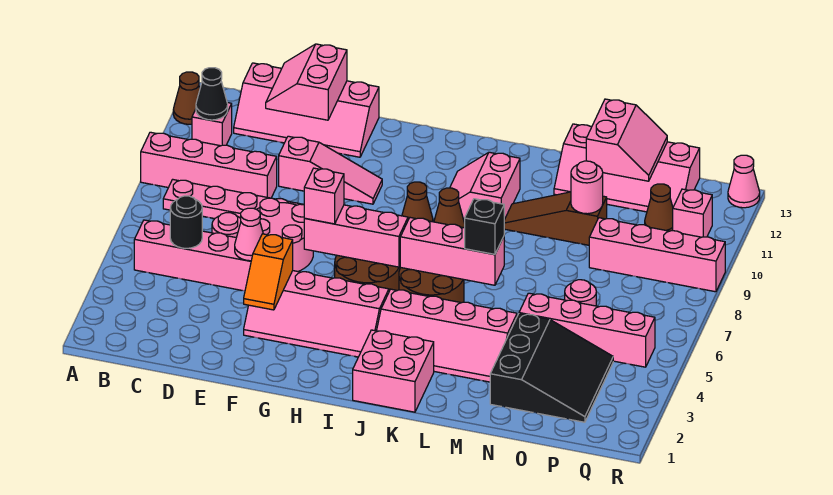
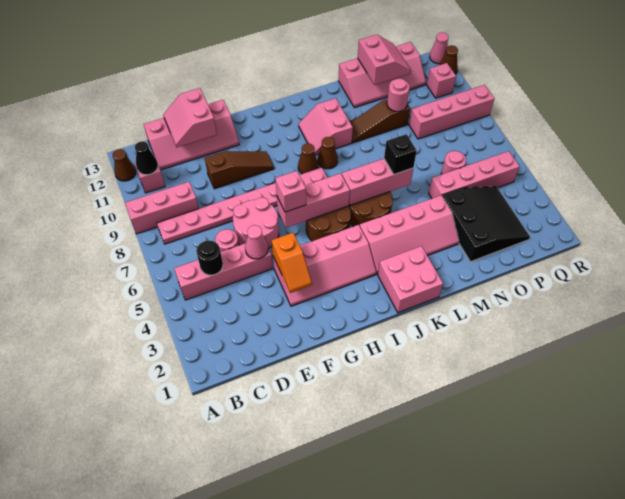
pink brick A9:D9 level 1 -> pink brick A9:C9 level 1
pink slope E10:G10 level 1 top E -> brown slope E10:G10 level 1 top E
brown cone P11 level 1 -> brown cone R12 level 1

